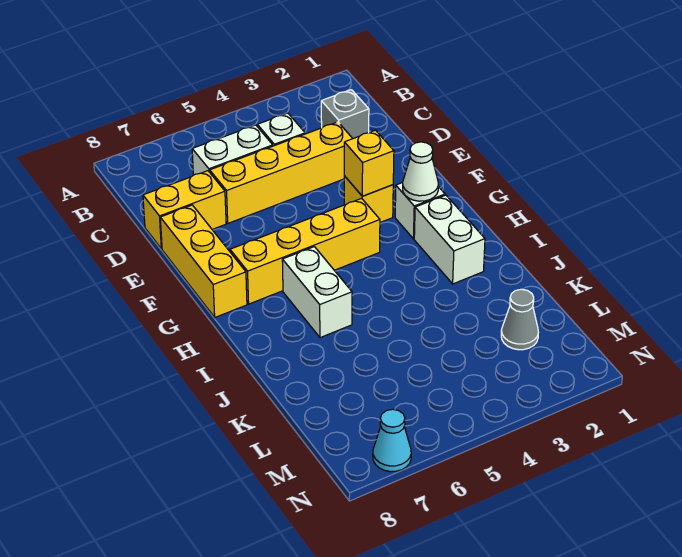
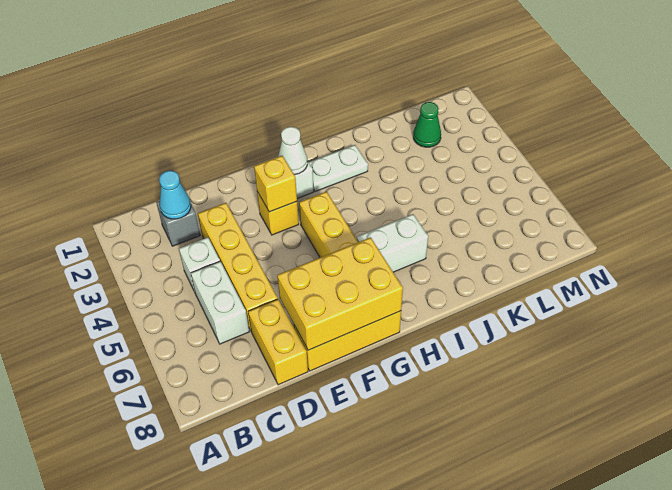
none -> yellow brick E7:G8 level 2
white brick H2:I2 level 1 -> white plate H2:I2 level 1
grey cone L2 level 1 -> green cone L2 level 1
cyan cone N7 level 1 -> cyan cone C2 level 2

